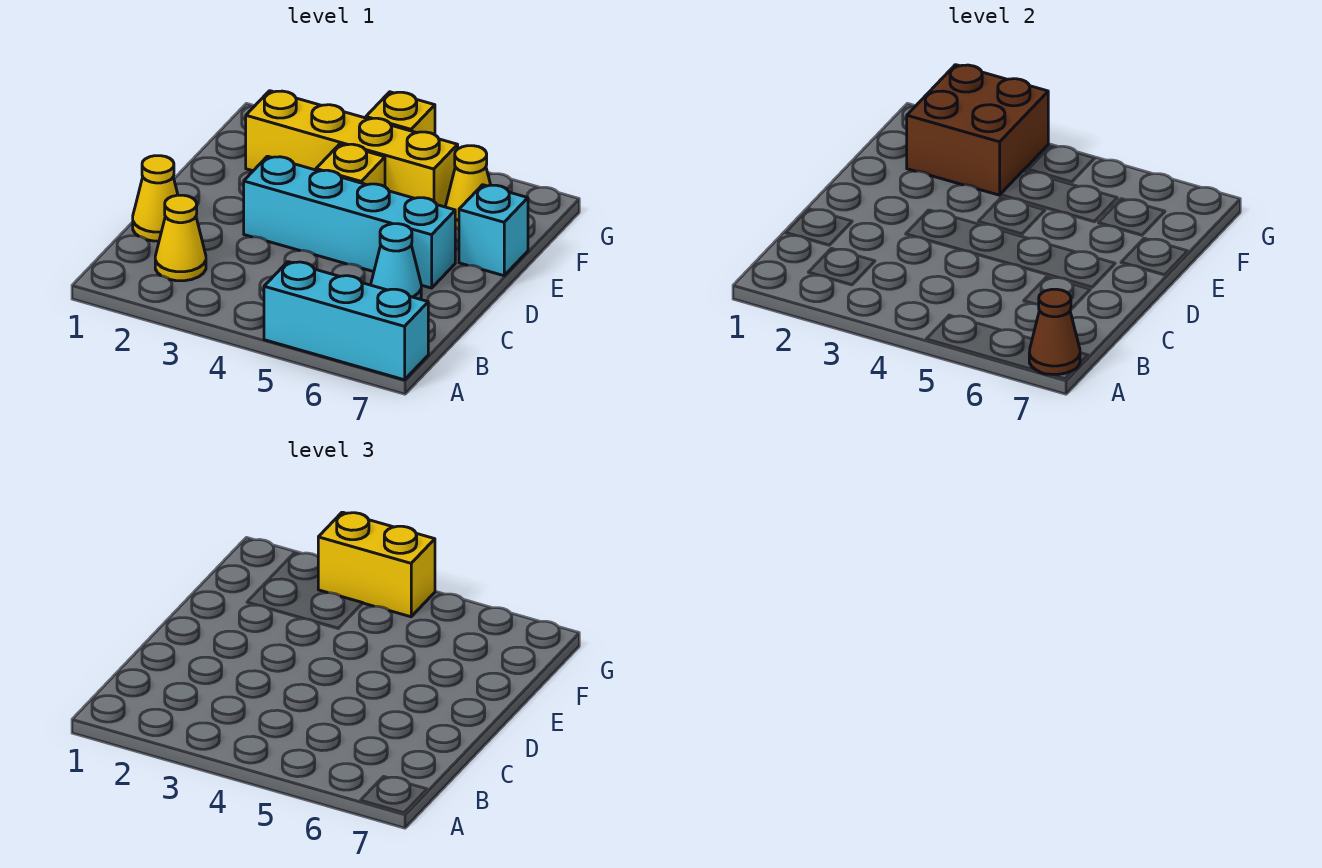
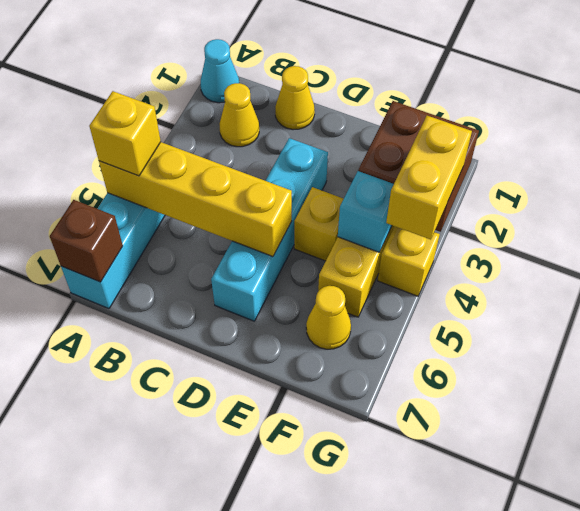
none -> yellow brick A5:D5 level 2
none -> yellow brick A5 level 3
brown cone A7 level 2 -> brown brick A7 level 2
cyan cone C6 level 1 -> cyan cone A1 level 1
cyan brick E7 level 1 -> cyan brick F4 level 2

